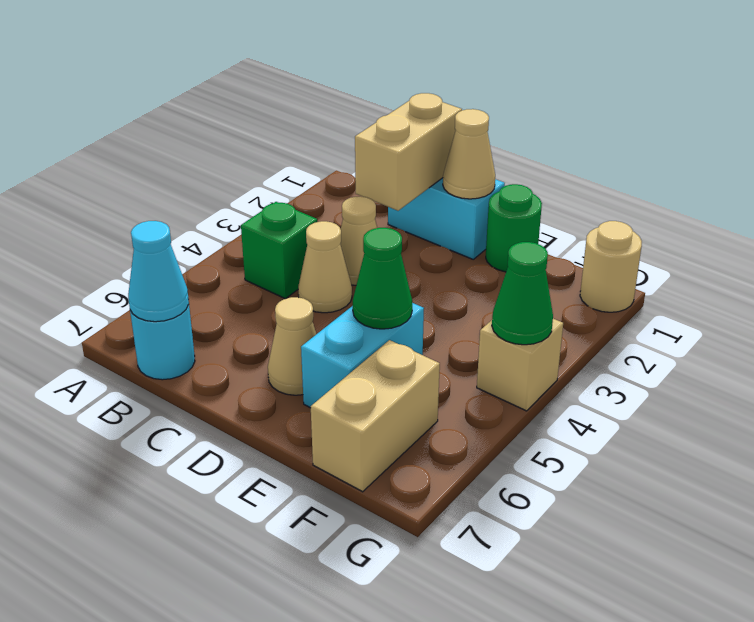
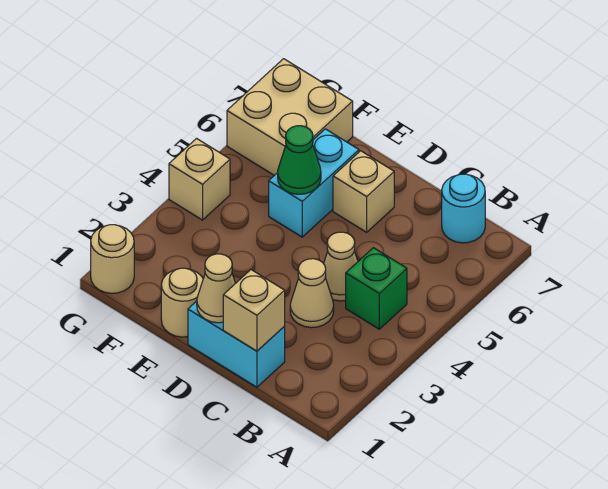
cyan cone B7 level 2 -> none
tan brick C1:C2 level 2 -> tan brick C1 level 2
tan cone D6 level 1 -> tan brick D6 level 1
green round brick E1 level 1 -> tan round brick E1 level 1
tan brick F6:F7 level 1 -> tan brick F6:G7 level 1
green cone G4 level 2 -> none

